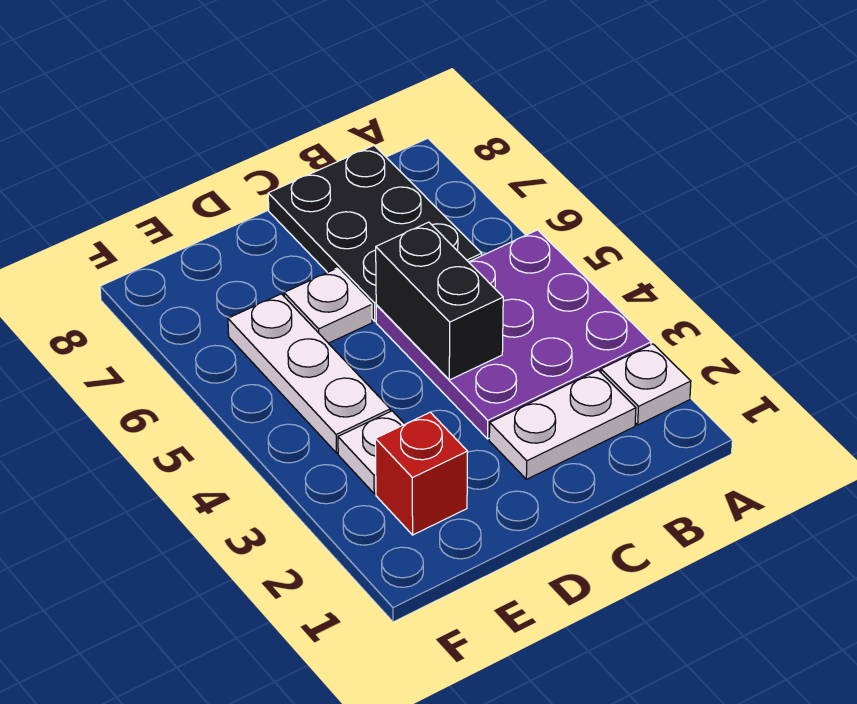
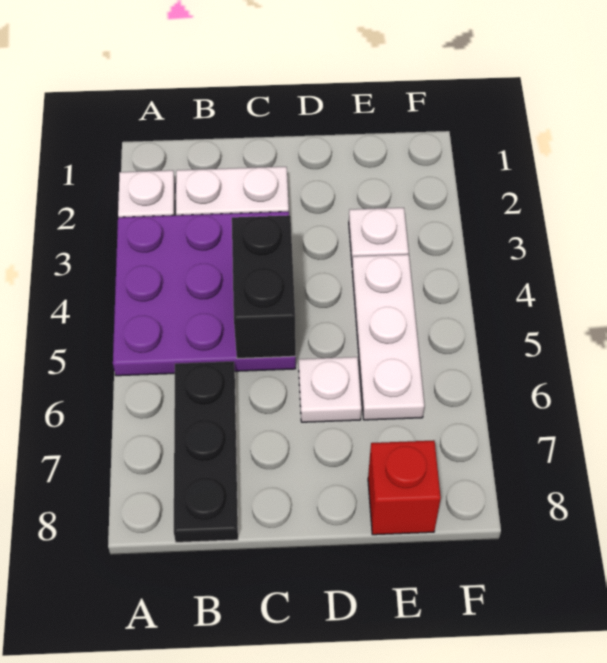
black plate B6:C8 level 1 -> black plate B6:B8 level 1
red brick E2 level 1 -> red brick E8 level 1

